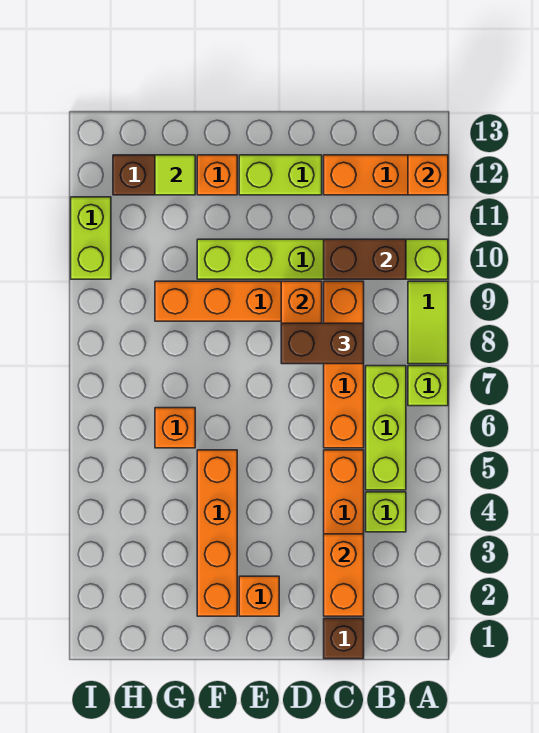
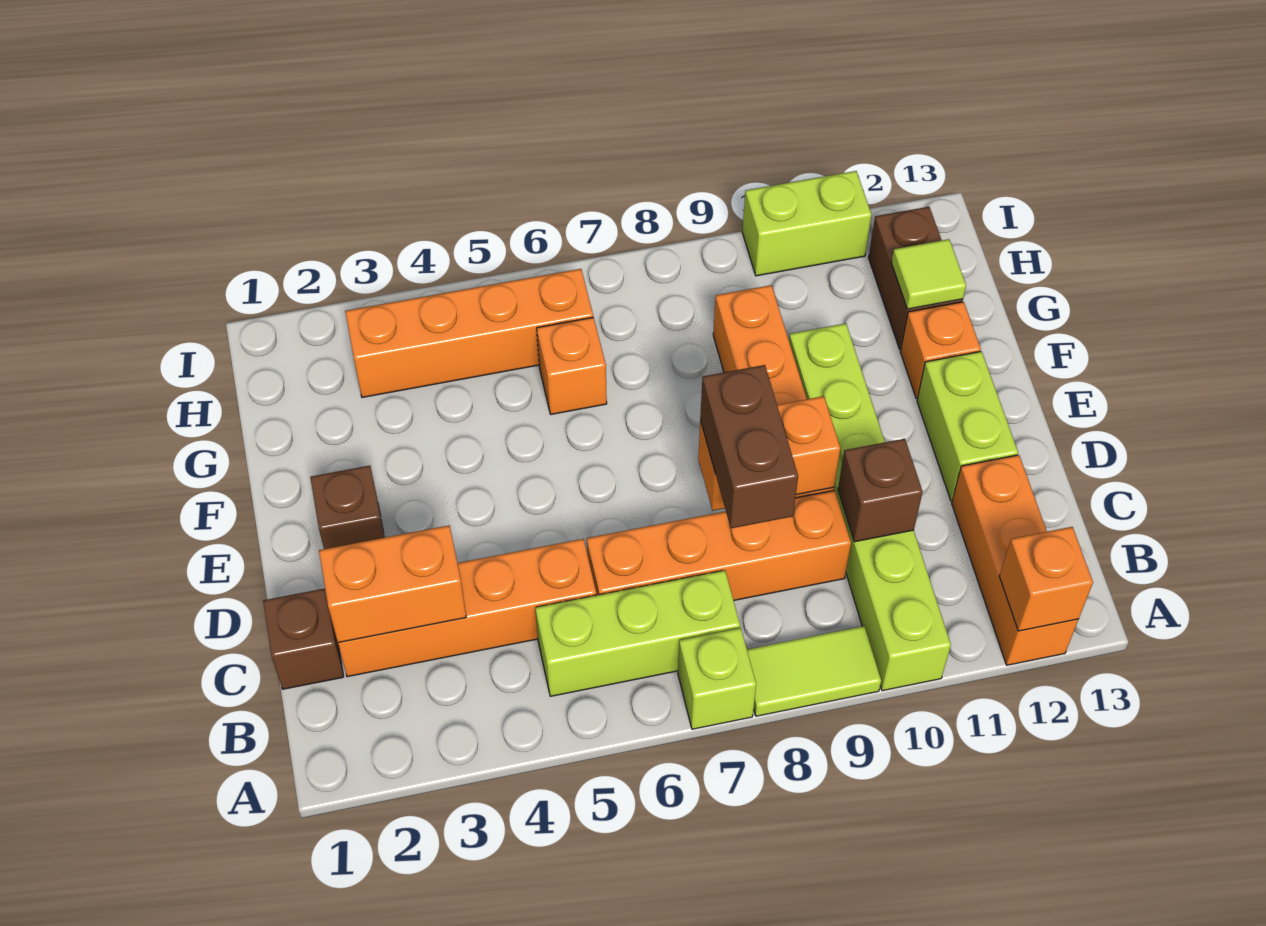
lime brick B4 level 1 -> none
brown brick B10:C10 level 2 -> brown brick C10 level 2
orange brick E2 level 1 -> brown brick E2 level 1
orange brick F2:F5 level 1 -> orange brick H3:H6 level 1

